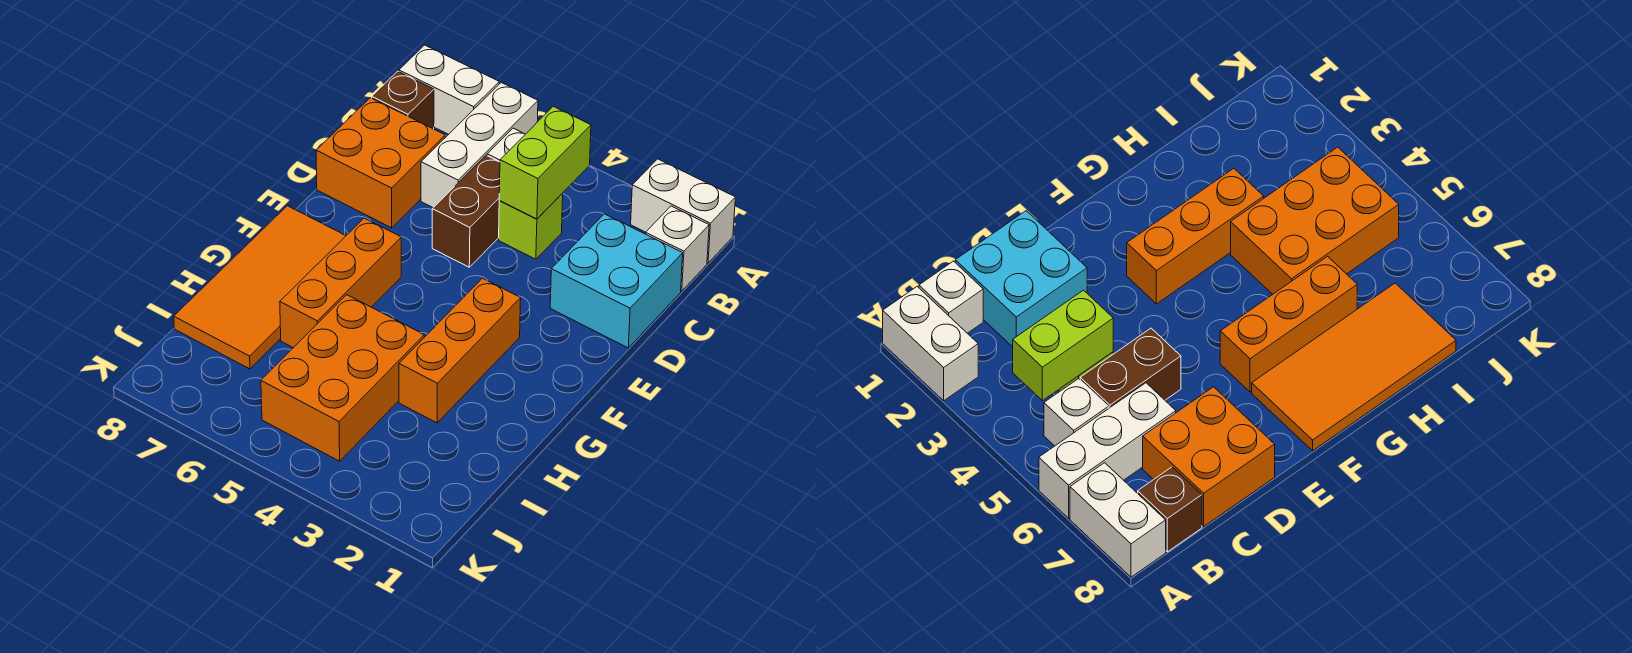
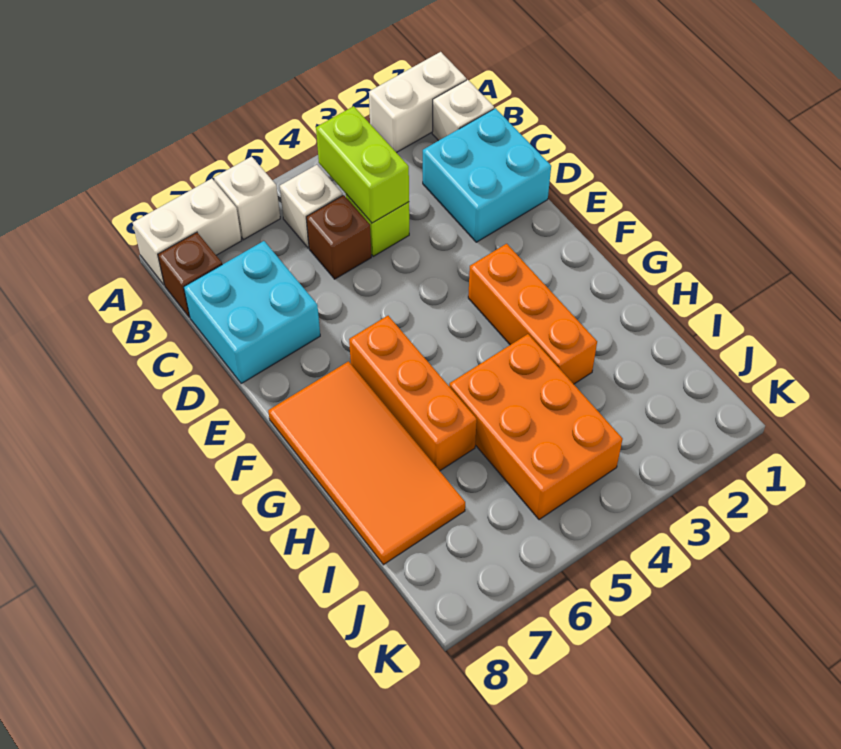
white brick A6:C6 level 1 -> white brick A6 level 1
brown brick C5:D5 level 1 -> brown brick C5 level 1
orange brick C7:D8 level 1 -> cyan brick C7:D8 level 1

